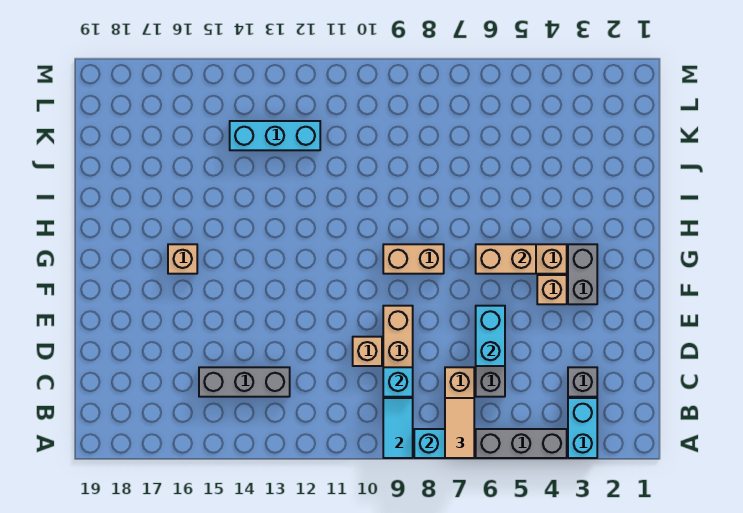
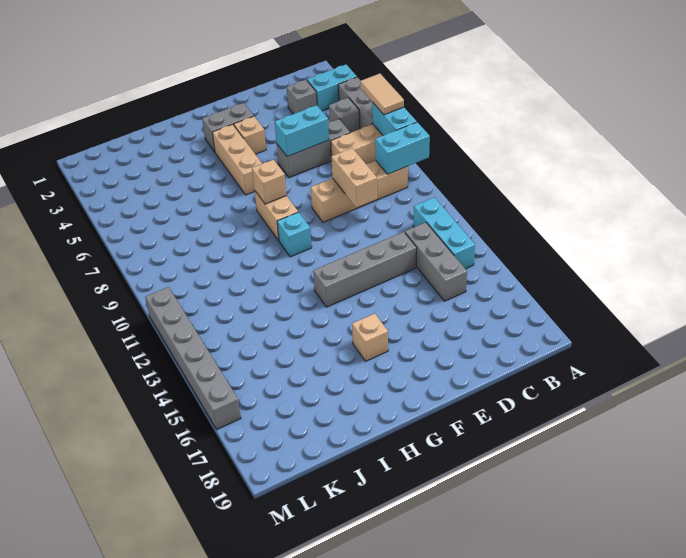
tan tile A7:B7 level 3 -> tan tile A6:A7 level 3
cyan tile A9:B9 level 2 -> cyan brick A9:B9 level 2
none -> grey brick B5 level 1
cyan brick C9 level 2 -> cyan brick G10 level 1
tan brick D10 level 1 -> tan brick G8 level 2
none -> grey brick D13:G13 level 1
tan brick G5:G6 level 2 -> tan brick D9:D10 level 2
cyan brick K12:K14 level 1 -> cyan brick B12:B14 level 1
none -> grey brick M11:M16 level 1

